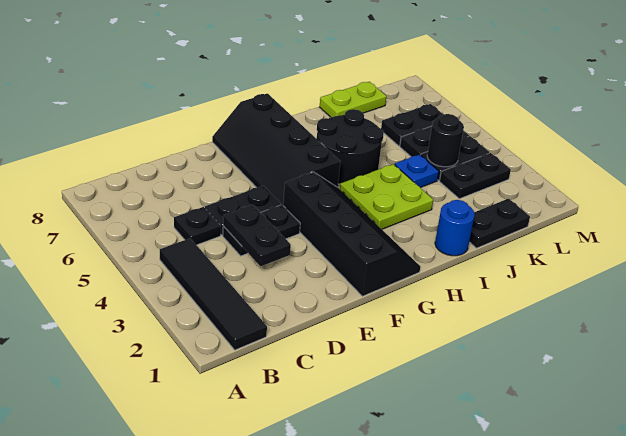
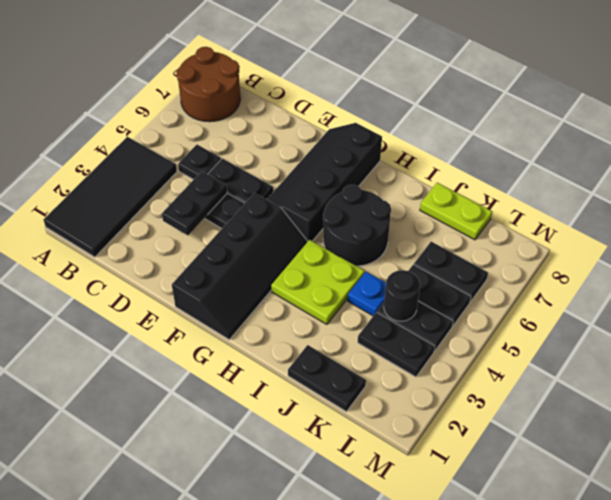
none -> brown round brick A7:B8 level 1
black tile B1:B4 level 1 -> black tile A1:B4 level 1
blue round brick I1 level 1 -> none

